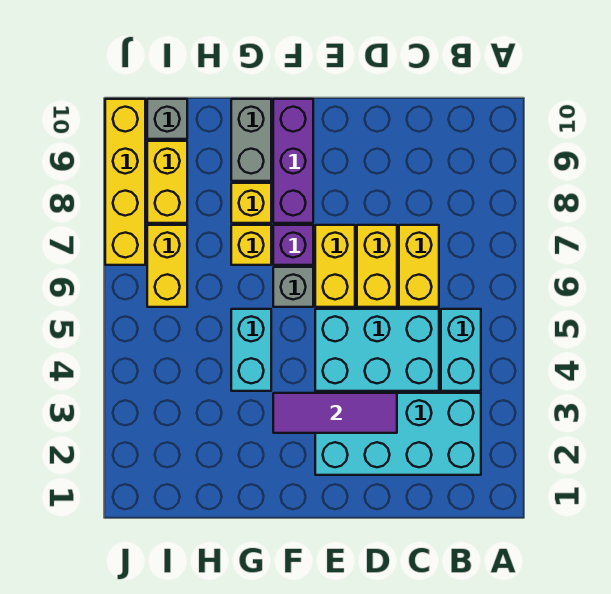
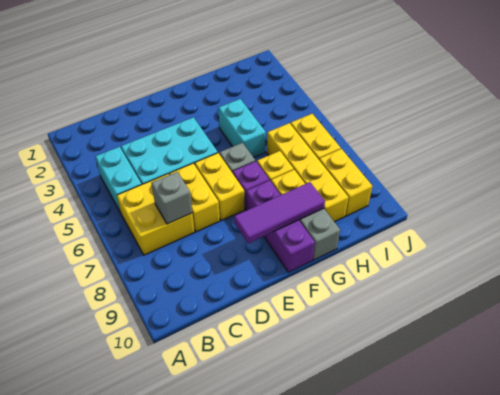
cyan brick B2:E3 level 1 -> none
yellow brick C6:C7 level 1 -> yellow brick B6:C7 level 1
purple tile D3:F3 level 2 -> purple tile E9:G9 level 2
grey brick I10 level 1 -> grey brick C7 level 2
yellow brick J7:J10 level 1 -> yellow brick H6:H9 level 1

